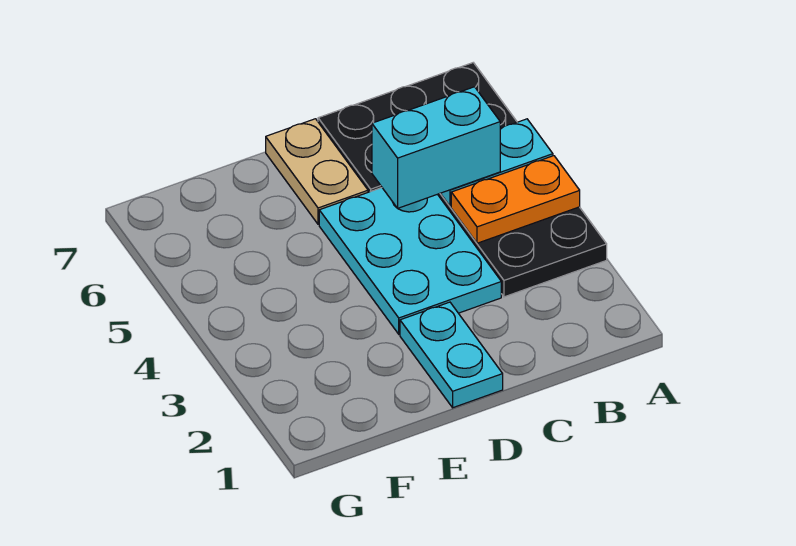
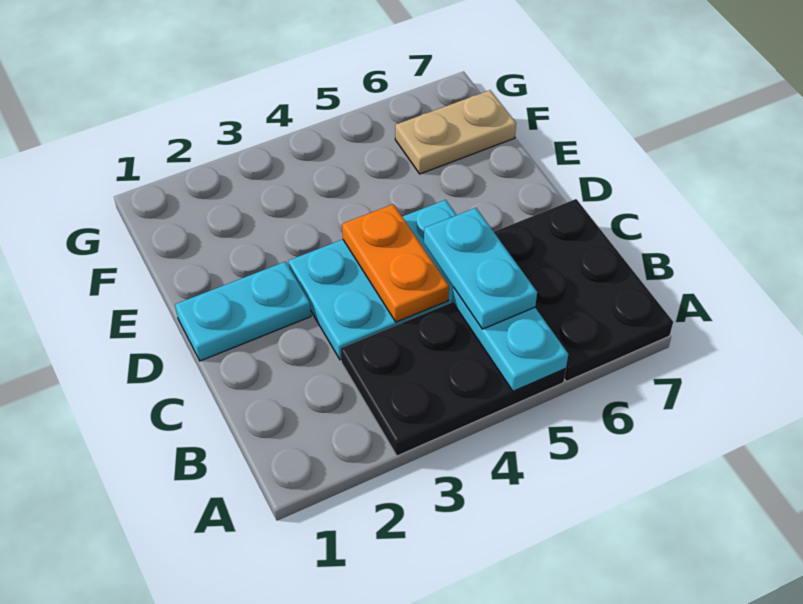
orange plate A4:B4 level 2 -> orange plate C4:D4 level 2
cyan brick B5:C5 level 3 -> cyan plate B5:C5 level 3
tan plate D6:D7 level 1 -> tan plate F6:F7 level 1

